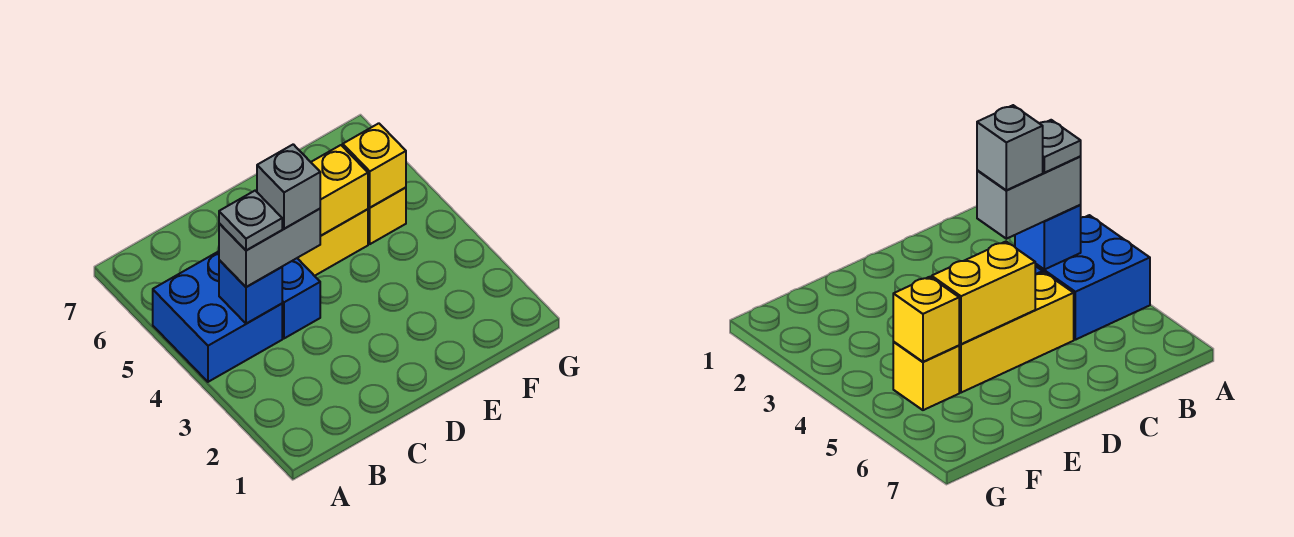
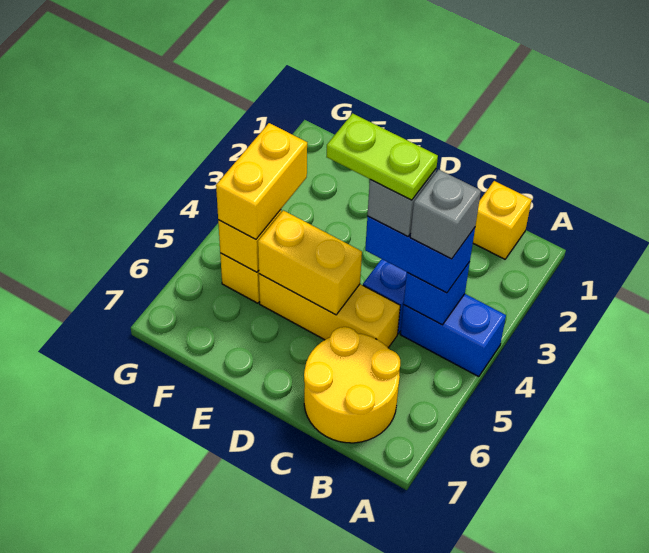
blue brick A4:B5 level 1 -> blue brick A4:B4 level 1
none -> yellow brick B1 level 1
grey brick B4:C4 level 3 -> blue brick B4:C4 level 3
grey plate B4 level 4 -> grey brick B4 level 4
none -> yellow round brick B6:C7 level 1
none -> lime plate C4:D4 level 5
none -> yellow brick F4:F5 level 3

